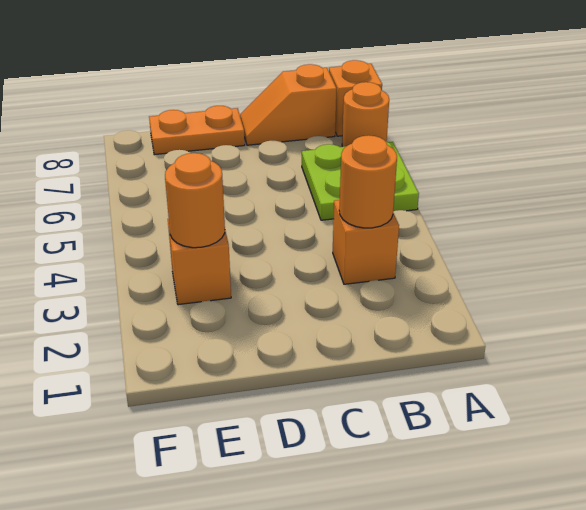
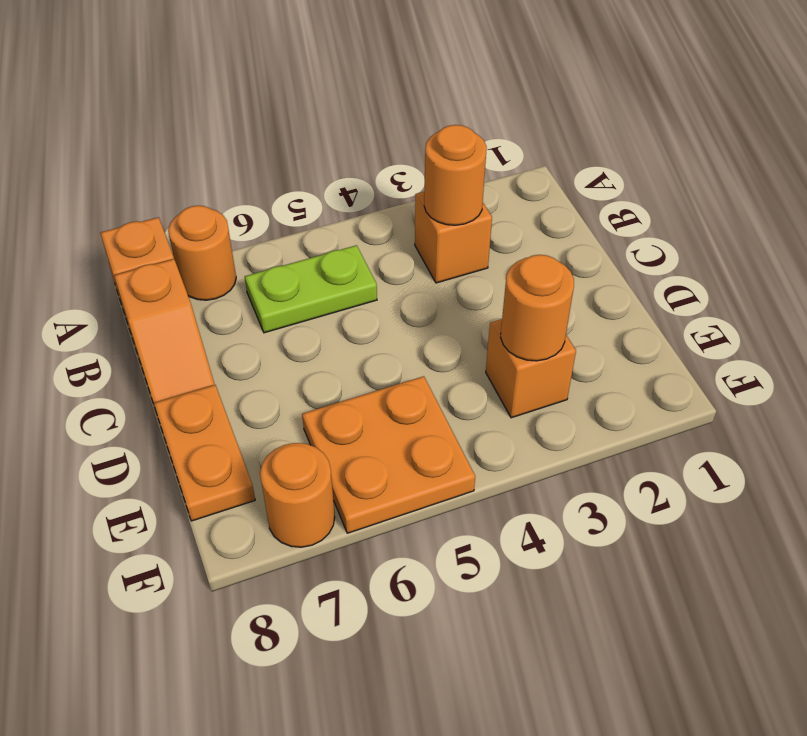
lime plate A5:B6 level 1 -> lime plate B5:B6 level 1
none -> orange plate E5:F6 level 1
none -> orange round brick F7 level 1

